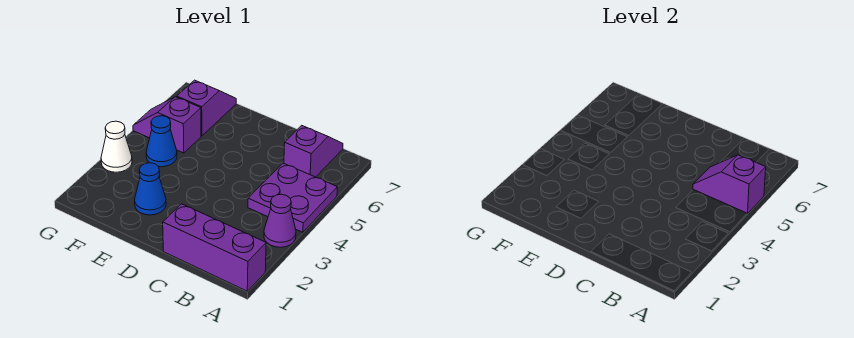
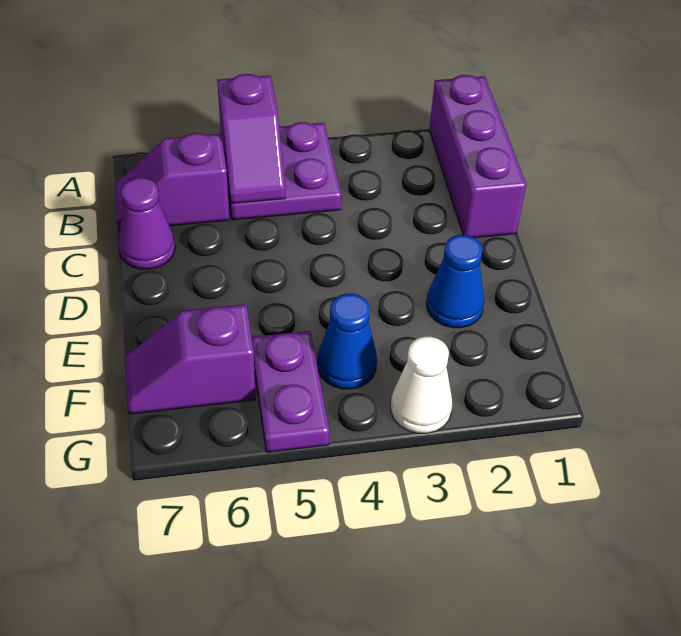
purple cone A3 level 1 -> purple cone C7 level 1
purple slope F5:G5 level 1 top F -> purple plate F5:G5 level 1

